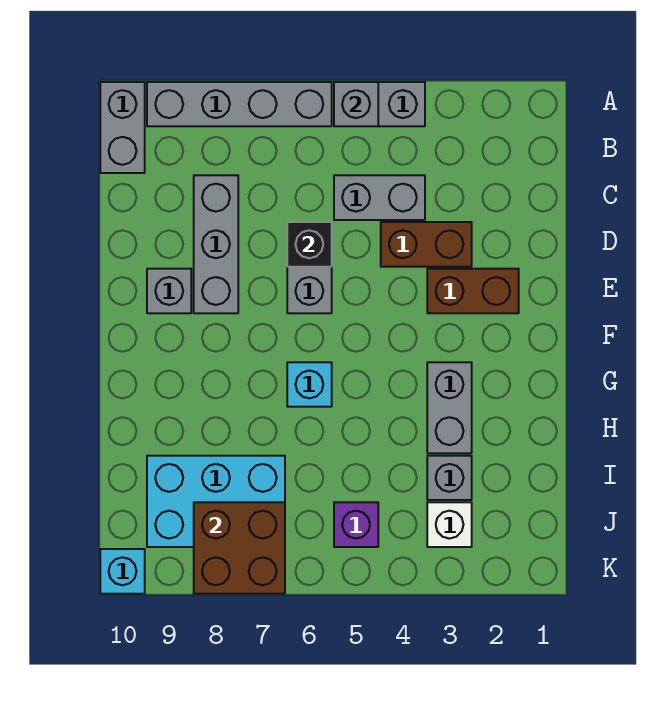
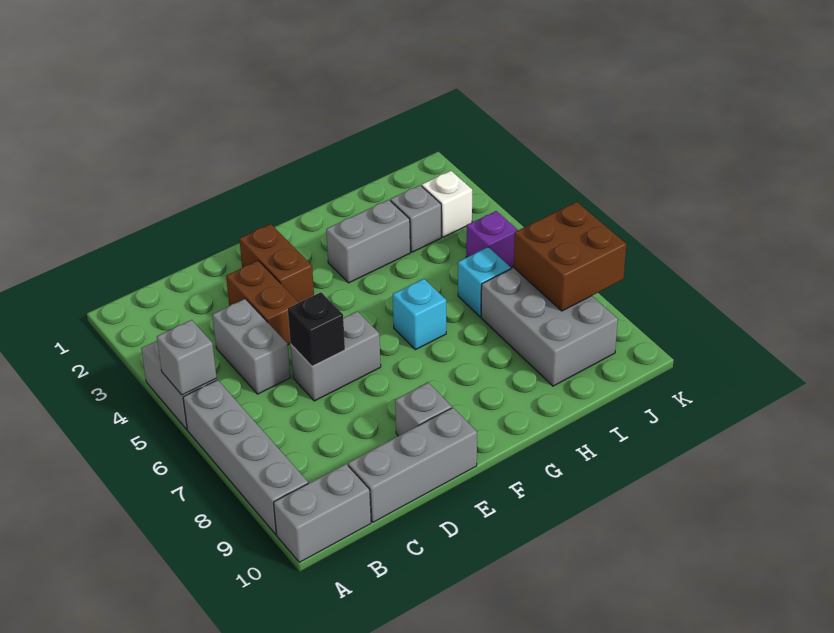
grey brick C8:E8 level 1 -> grey brick C10:E10 level 1
cyan brick I7:J9 level 1 -> grey brick I7:J9 level 1
cyan brick K10 level 1 -> cyan brick I6 level 1

